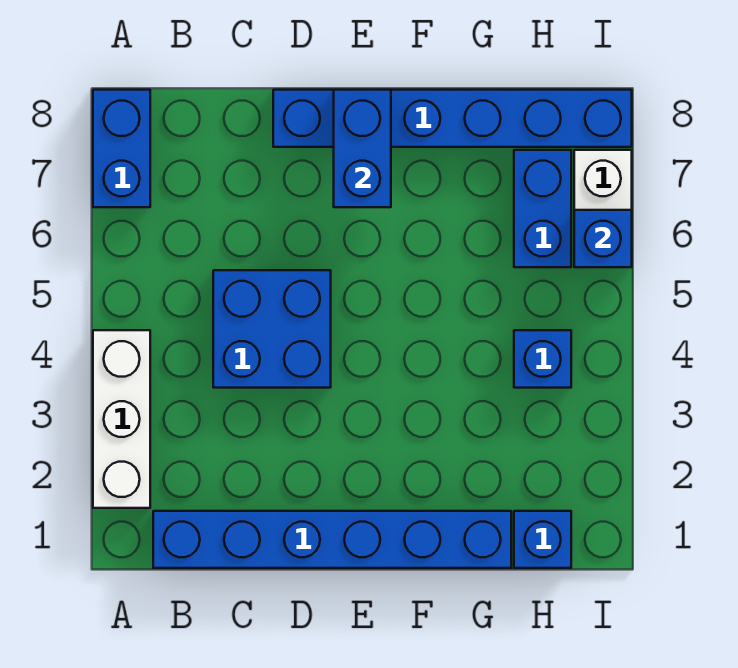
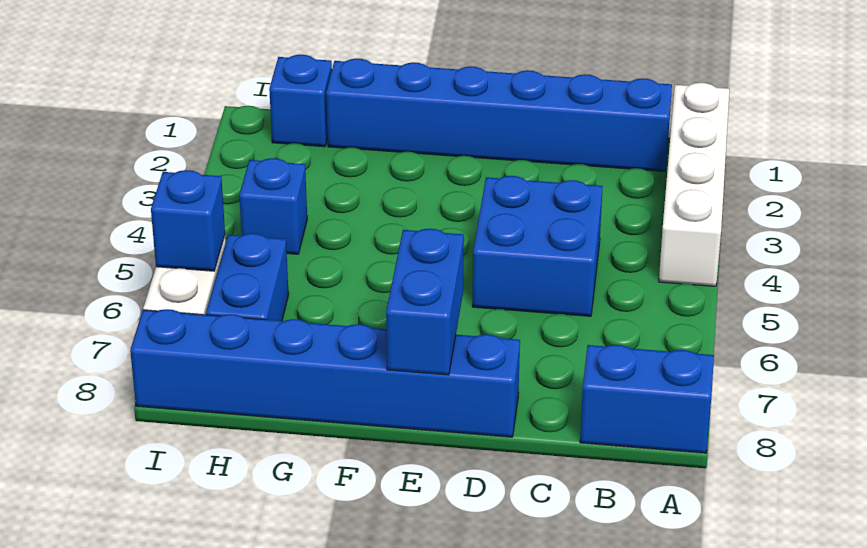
white brick A2:A4 level 1 -> white brick A1:A4 level 1
blue brick A7:A8 level 1 -> blue brick A8:B8 level 1

